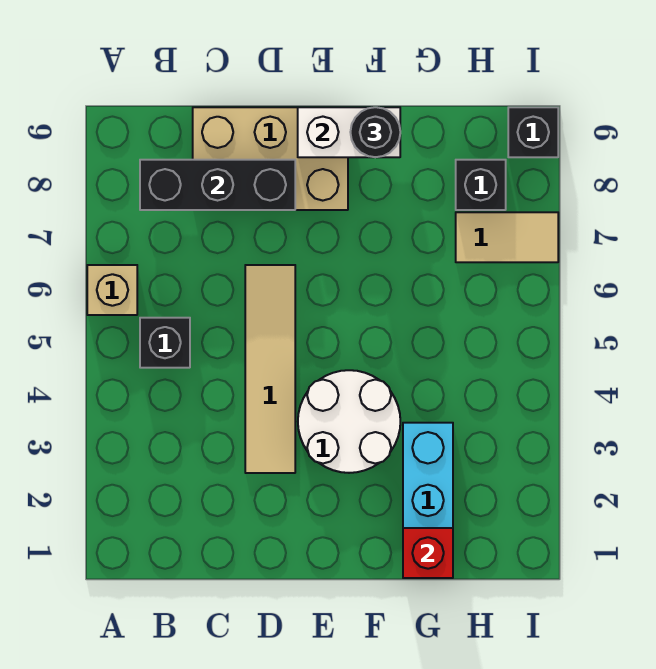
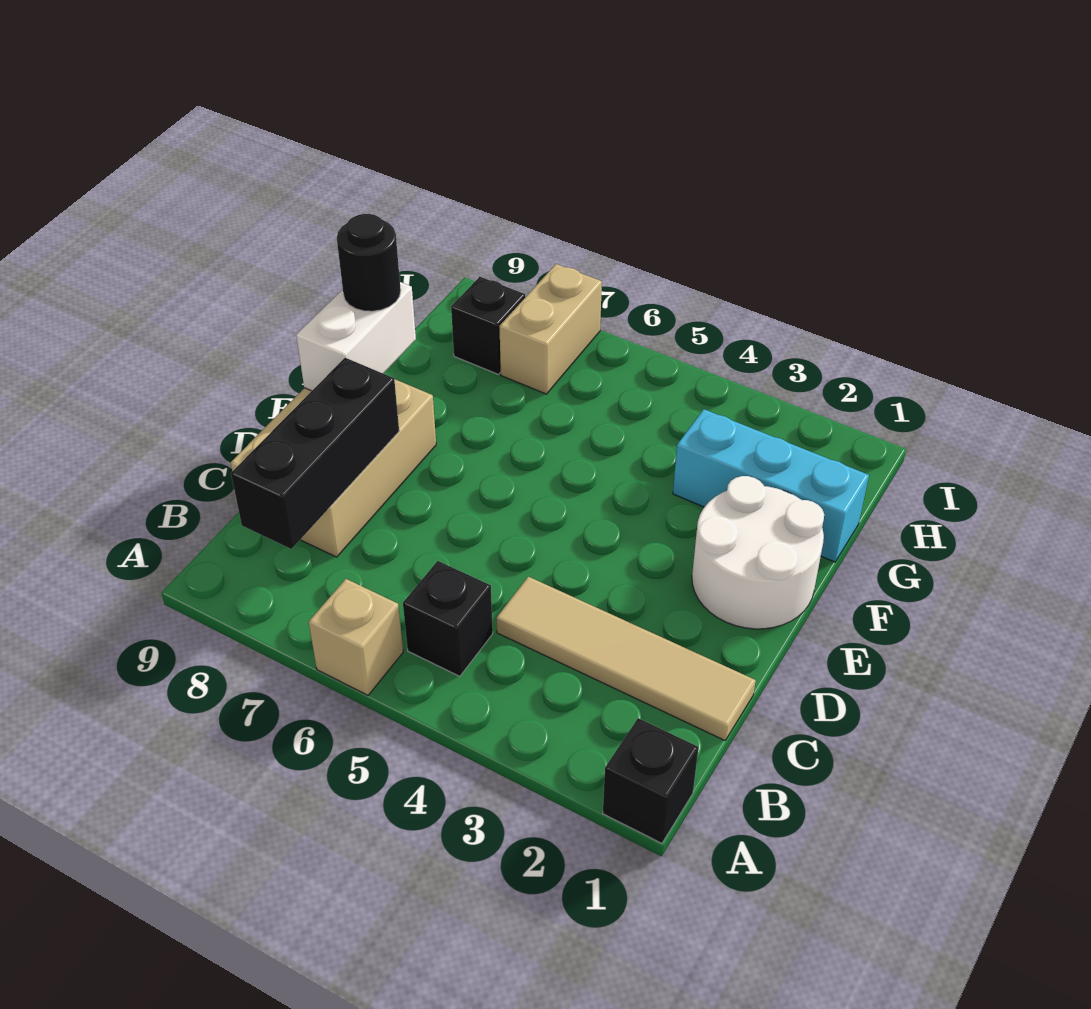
tan tile D3:D6 level 1 -> tan tile C1:C4 level 1
white round brick E3:F4 level 1 -> white round brick E1:F2 level 1
red brick G1 level 2 -> none
tan tile H7:I7 level 1 -> tan brick H7:I7 level 1
black brick I9 level 1 -> black brick A1 level 1

